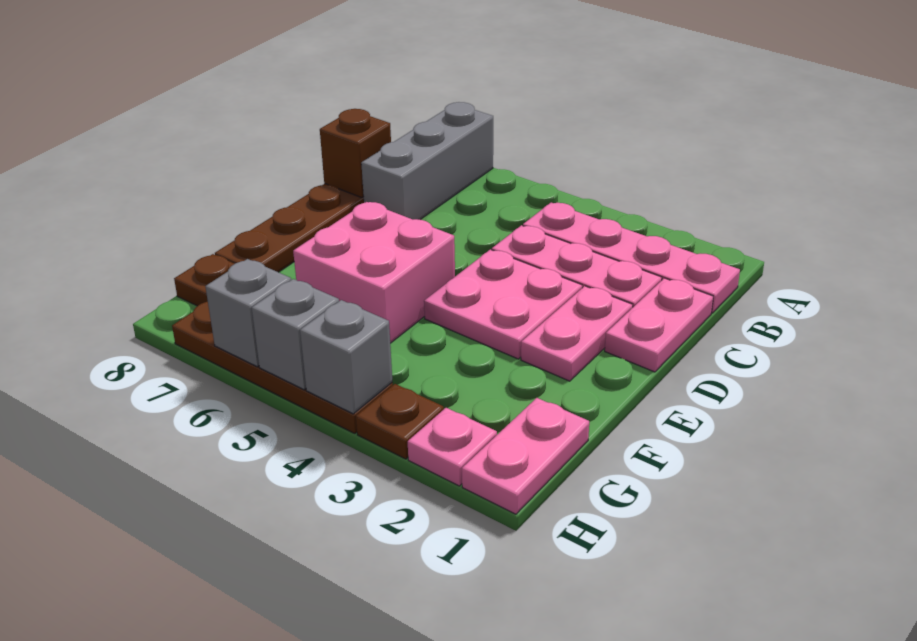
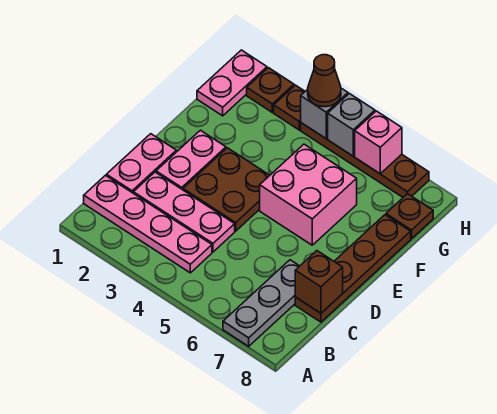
grey brick A7:C7 level 1 -> grey plate A7:C7 level 1
pink plate D3:E4 level 1 -> brown plate D3:E4 level 1
pink plate H2 level 1 -> brown plate H2 level 1
none -> brown cone H4 level 3
grey brick H6 level 2 -> pink brick H6 level 2

